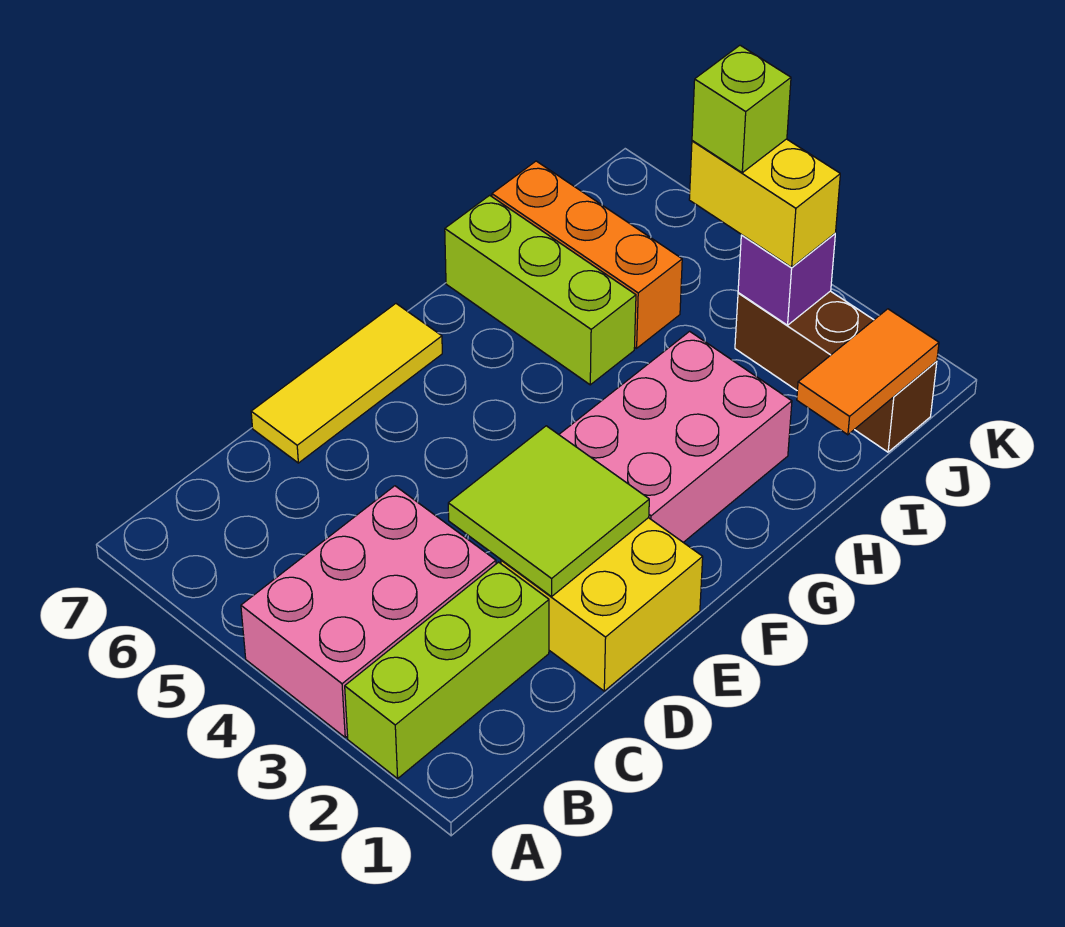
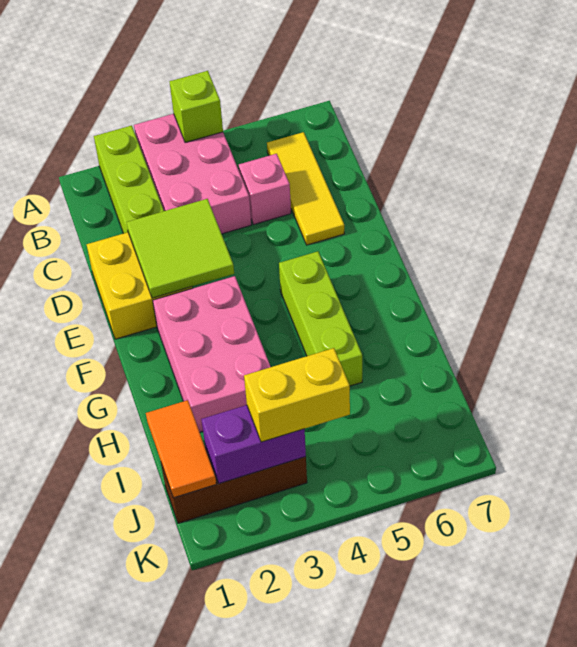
none -> pink brick C5 level 1
yellow tile D7:F7 level 1 -> yellow tile B6:D6 level 1
lime brick H5:H7 level 1 -> lime brick F5:H5 level 1
orange brick I5:I7 level 1 -> none
purple brick J3 level 2 -> purple brick J2:J3 level 2
lime brick J4 level 4 -> lime brick A4 level 2

